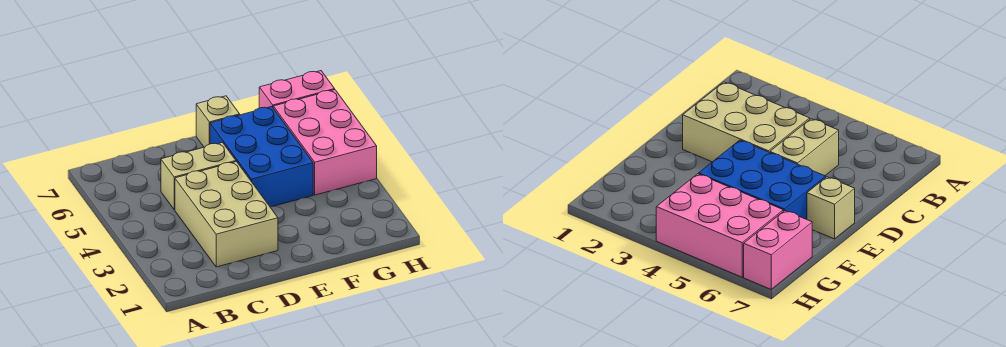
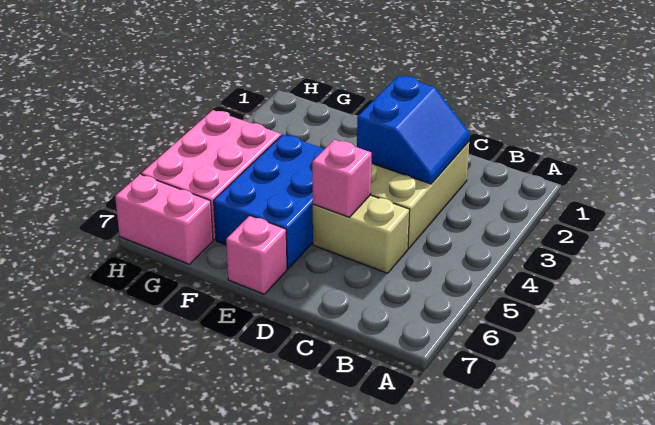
none -> blue slope C2:D3 level 2 top D
none -> pink brick D5 level 2
tan brick E7 level 1 -> pink brick E7 level 1

